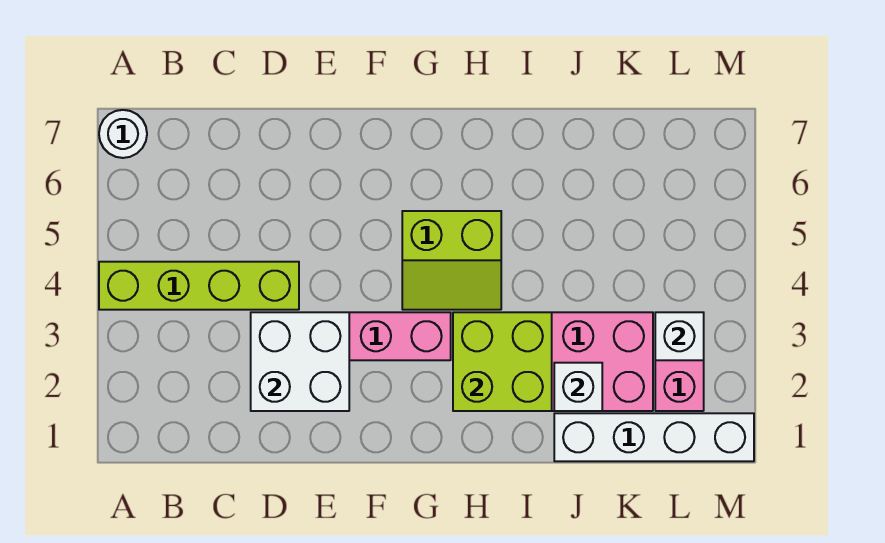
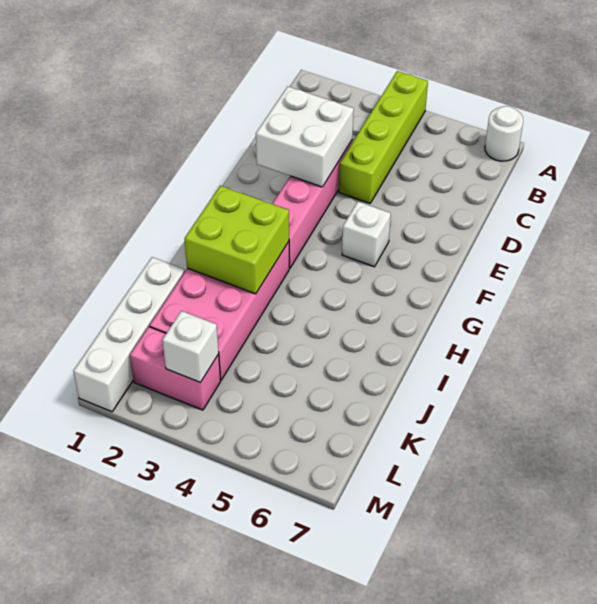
lime slope G4:H5 level 1 top 5 -> none
white brick J2 level 2 -> white brick F5 level 1

